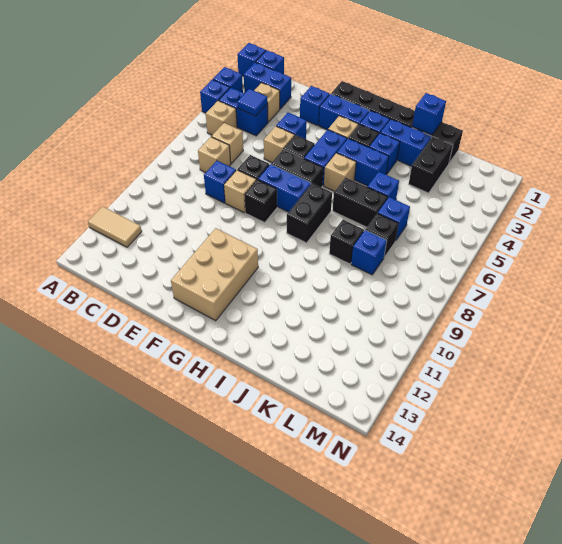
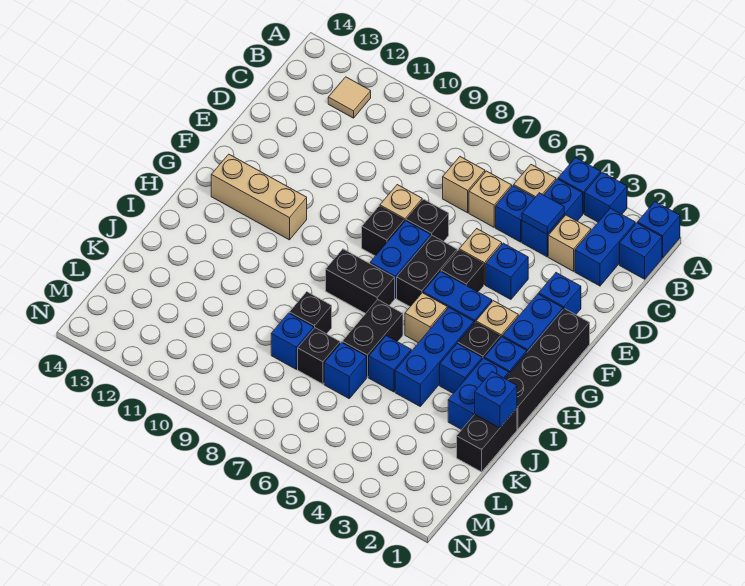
tan tile A12:B12 level 1 -> tan tile B12 level 1
blue brick D8 level 1 -> blue brick C5 level 1
tan brick F11:G13 level 1 -> tan brick G11:G13 level 1
blue brick H4:I4 level 1 -> blue brick H4:J4 level 1
black brick K2:K3 level 1 -> none

